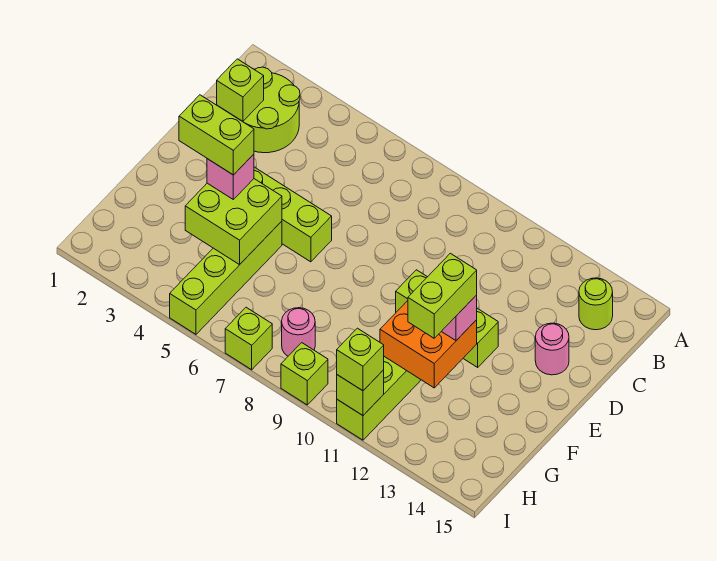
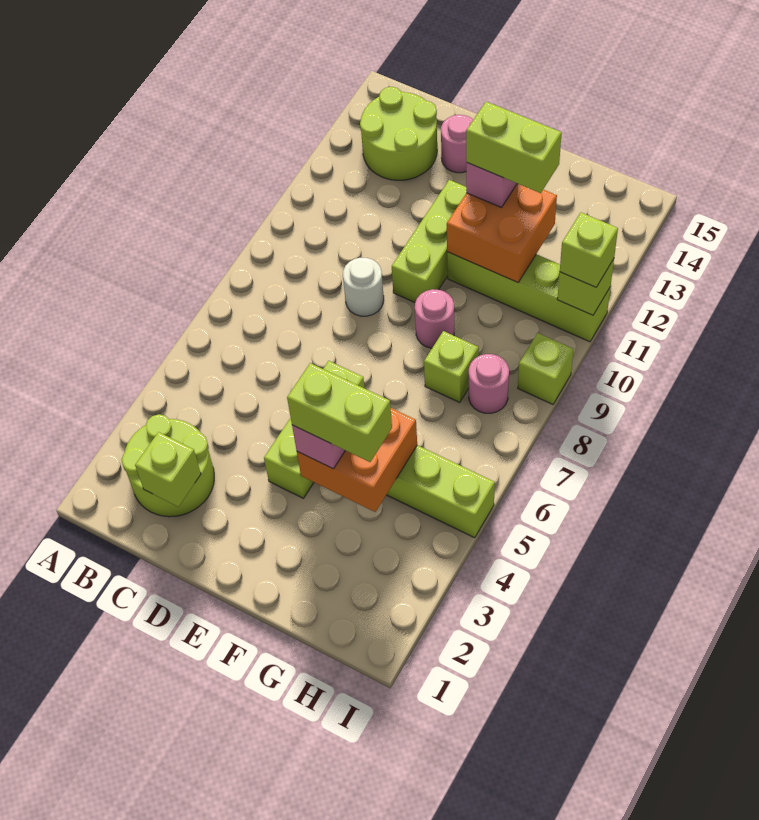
lime round brick B14 level 1 -> lime round brick B13:C14 level 1
none -> white round brick D9 level 1
lime brick F3:F4 level 4 -> lime brick F4:G4 level 4
lime brick F4:G5 level 2 -> orange brick F4:G5 level 2
none -> pink round brick F9 level 1
lime brick I7 level 1 -> lime brick G8 level 1

